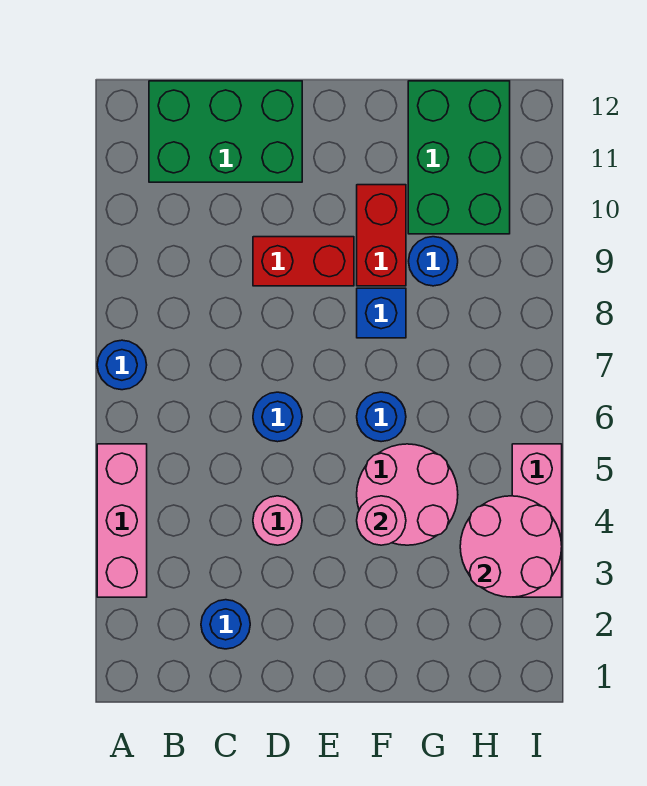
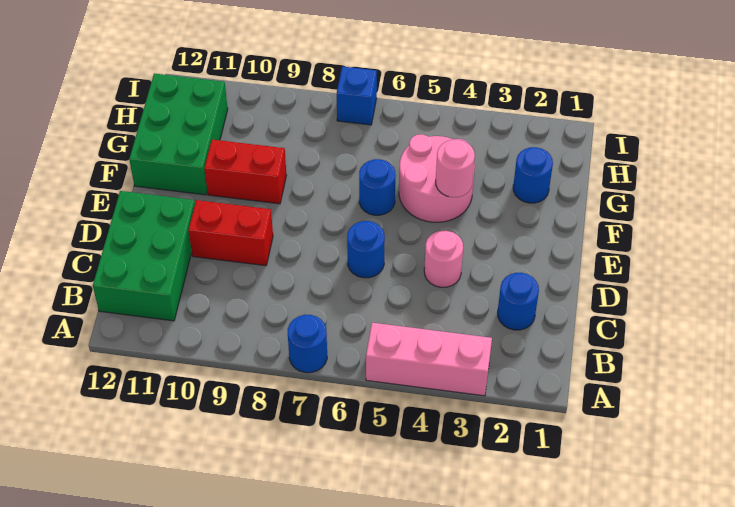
red brick D9:E9 level 1 -> red brick D9:D10 level 1
blue brick F8 level 1 -> blue brick I7 level 1
blue round brick G9 level 1 -> blue round brick G2 level 1
green brick G10:H12 level 1 -> green brick F11:H12 level 1
pink round brick H3:I4 level 2 -> none
pink brick I3:I5 level 1 -> none

